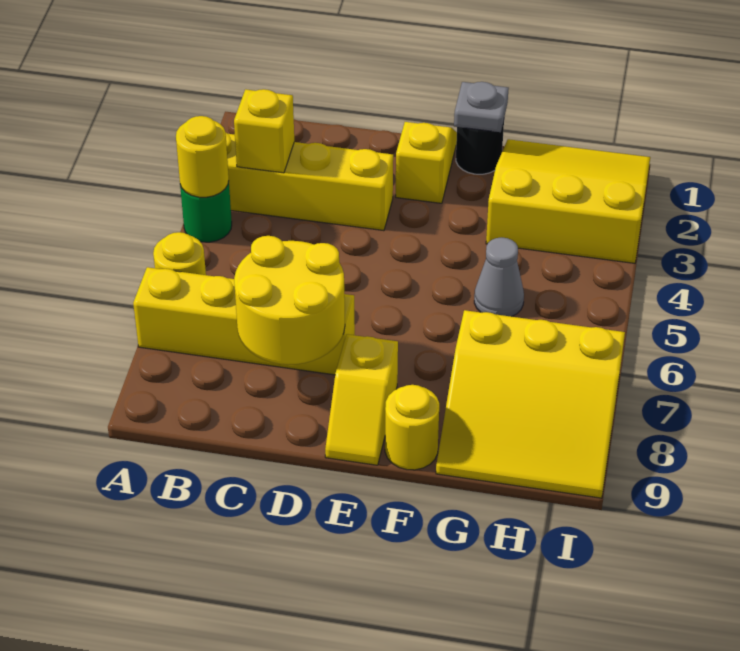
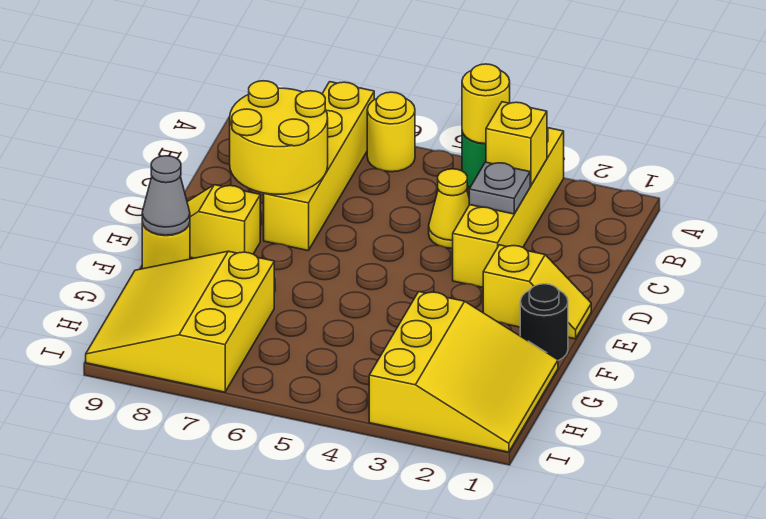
none -> yellow cone C4 level 1
grey plate F1 level 2 -> grey plate C3 level 2
grey cone G5 level 1 -> grey cone F9 level 2

